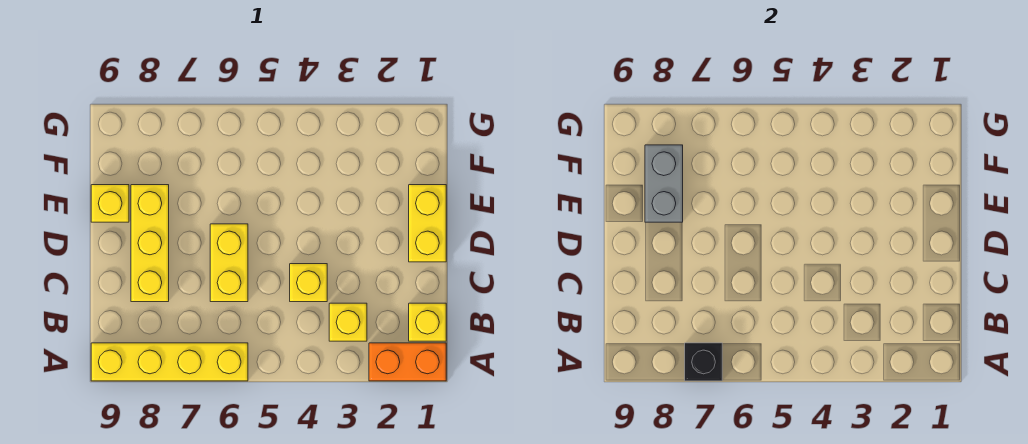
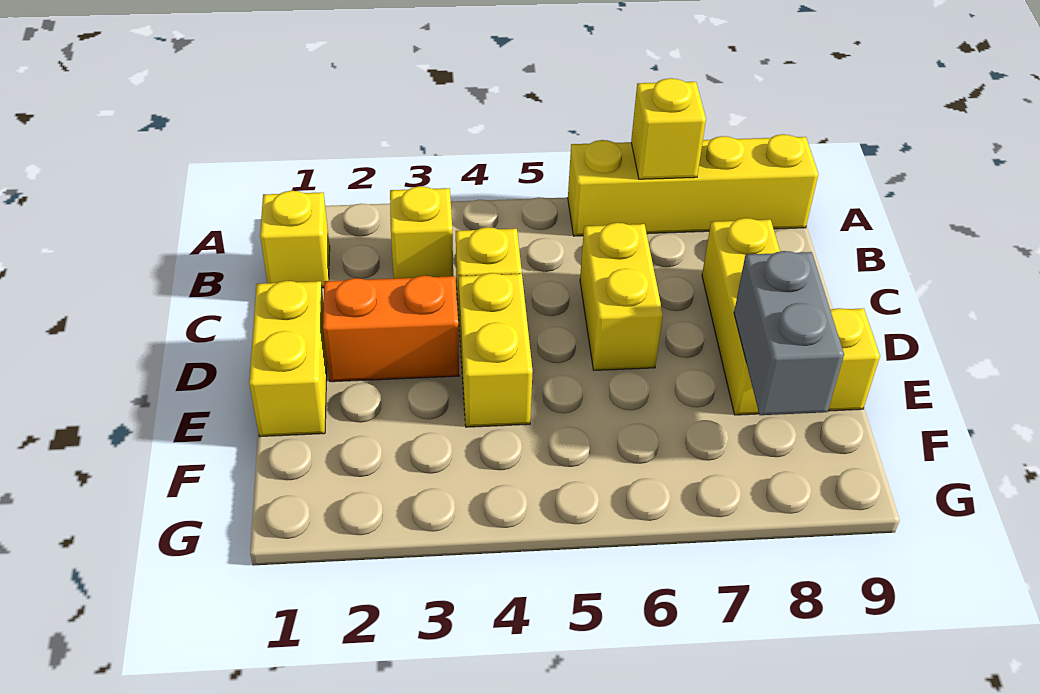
orange brick A1:A2 level 1 -> orange brick D2:D3 level 1
black brick A7 level 2 -> yellow brick A7 level 2
none -> yellow brick D4:E4 level 1

